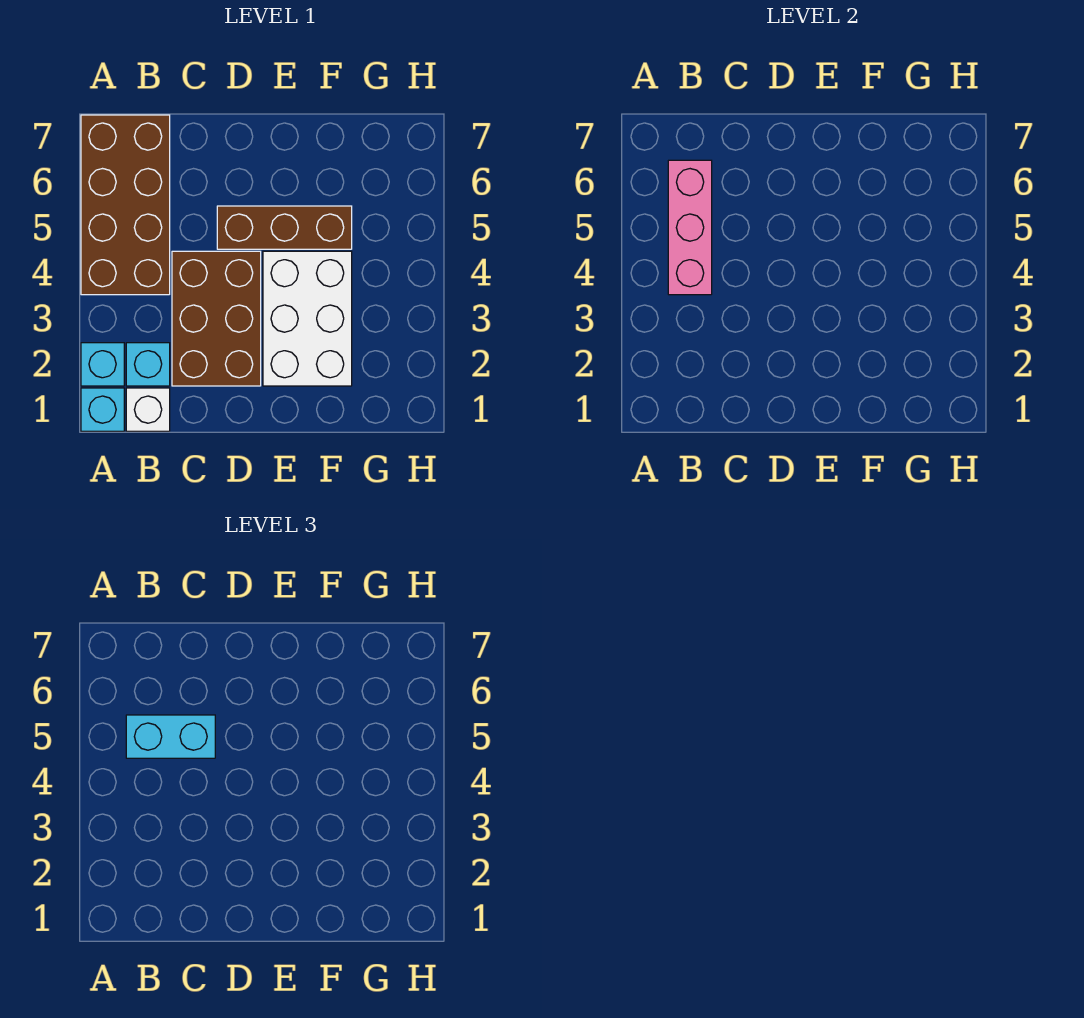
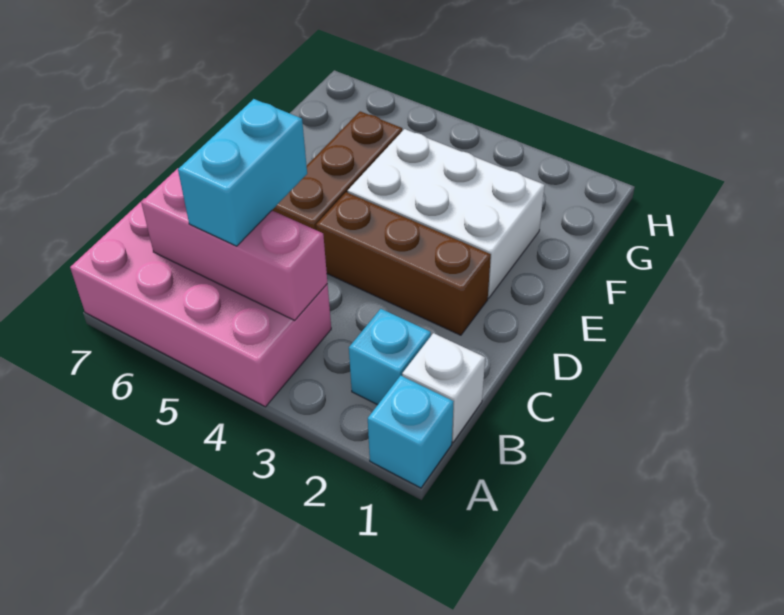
cyan brick A2 level 1 -> none
brown brick A4:B7 level 1 -> pink brick A4:B7 level 1
brown brick C2:D4 level 1 -> brown brick D2:D4 level 1

